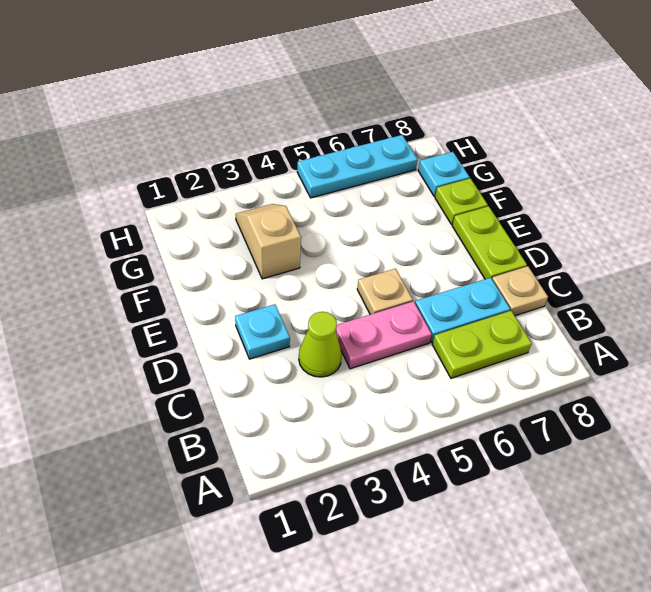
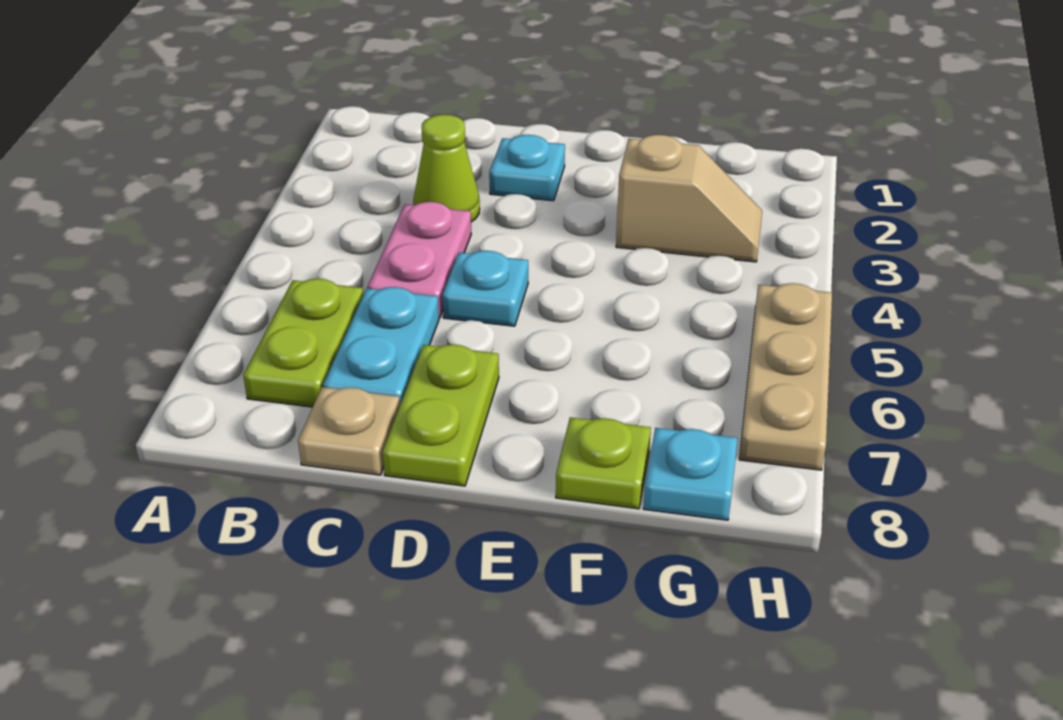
tan plate D5 level 1 -> cyan plate D5 level 1
lime plate D8:E8 level 1 -> lime plate D7:D8 level 1
cyan plate H5:H7 level 1 -> tan plate H5:H7 level 1

